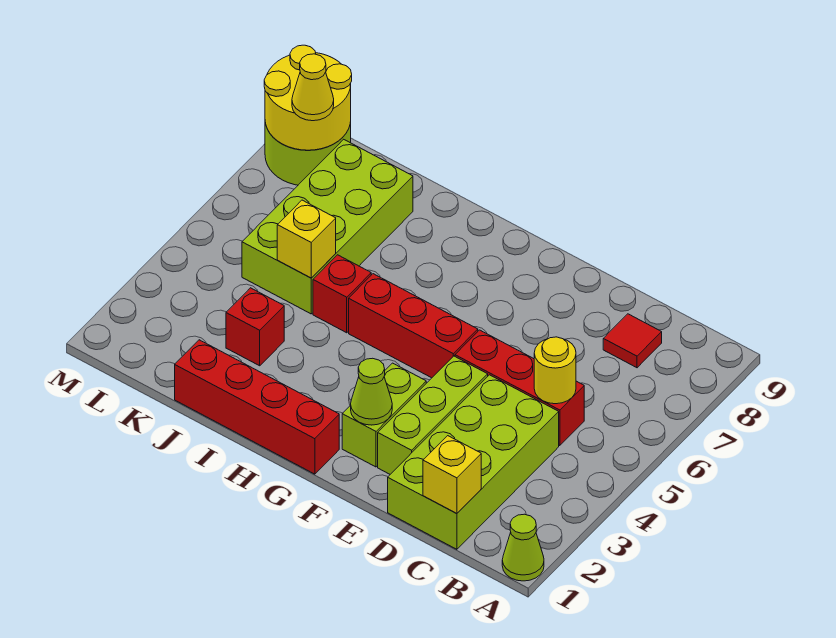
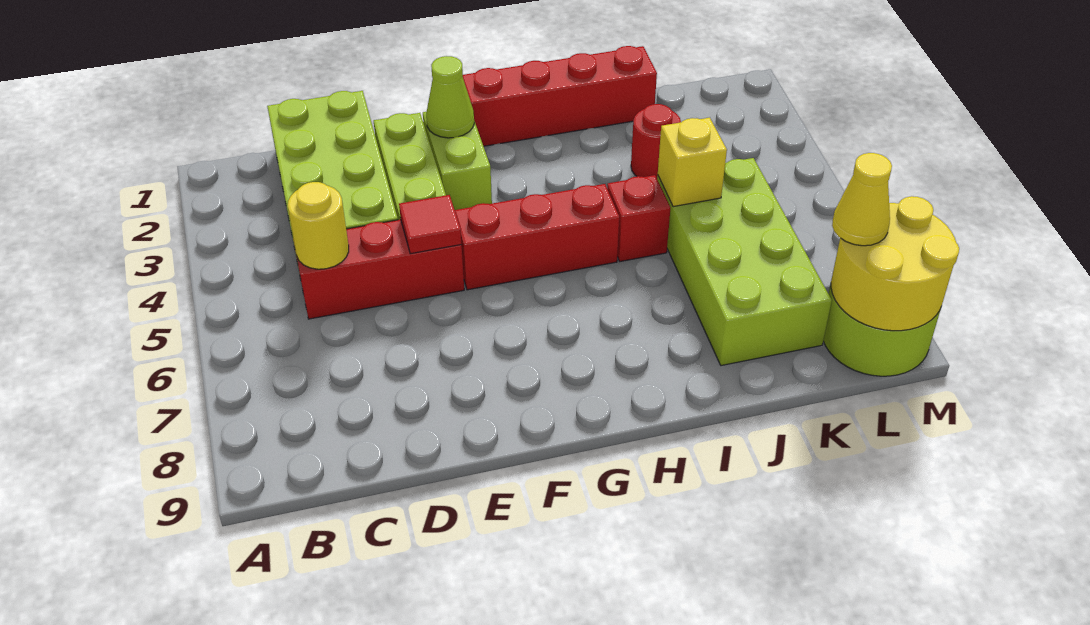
lime cone A1 level 1 -> none
yellow brick C1 level 2 -> none
red tile C8 level 1 -> red tile E5 level 2
red brick J3 level 1 -> red round brick J3 level 1

